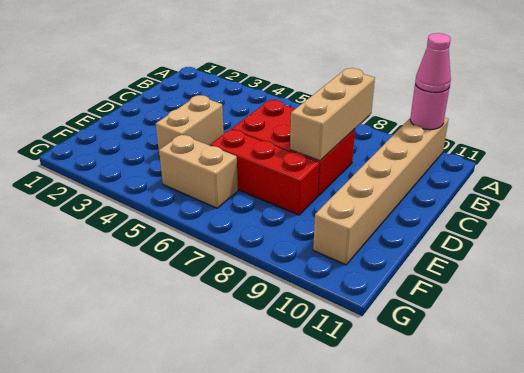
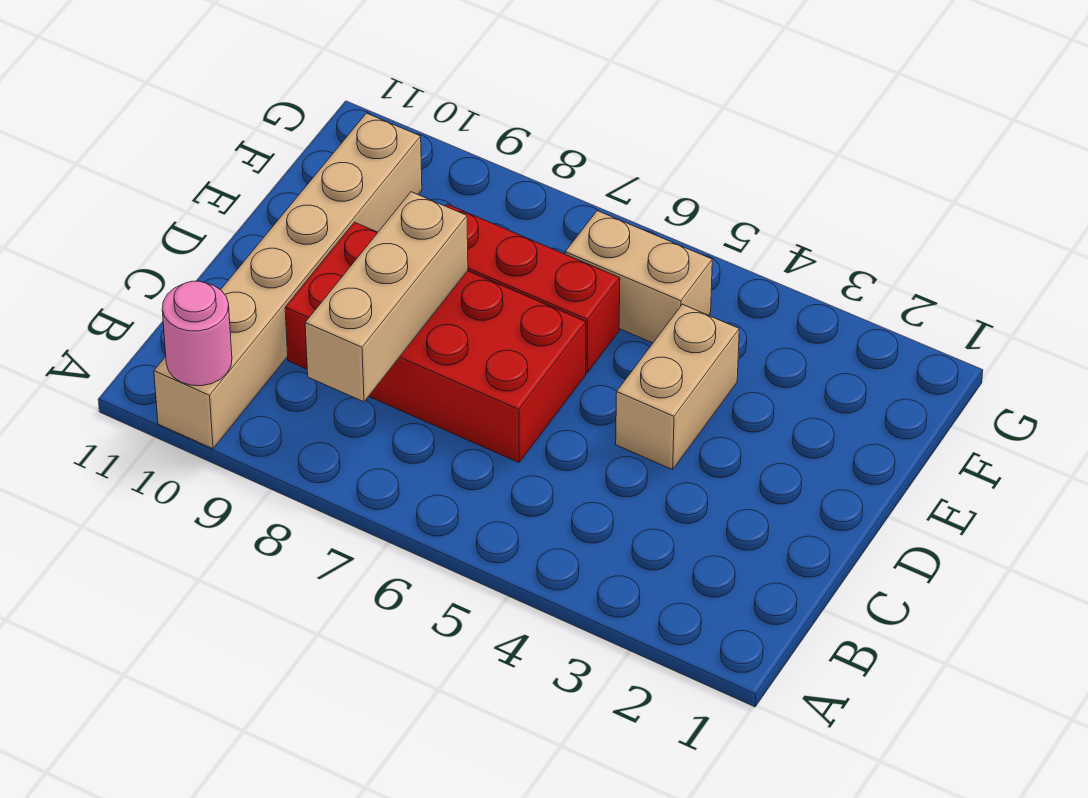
pink cone A10 level 3 -> none
red brick C6:D8 level 1 -> red brick C6:D9 level 1

